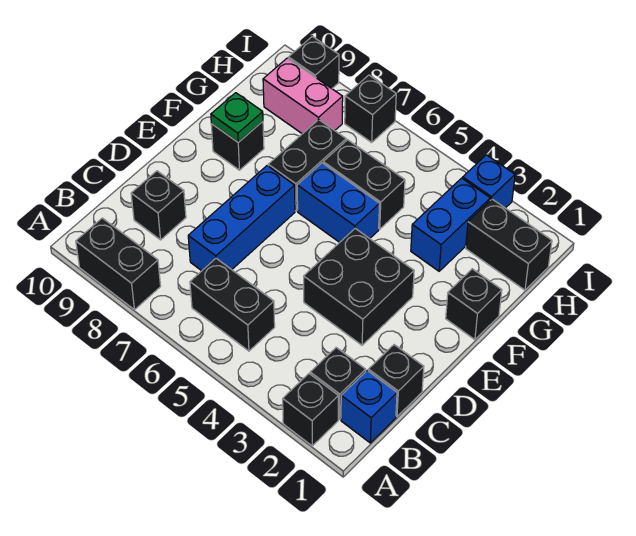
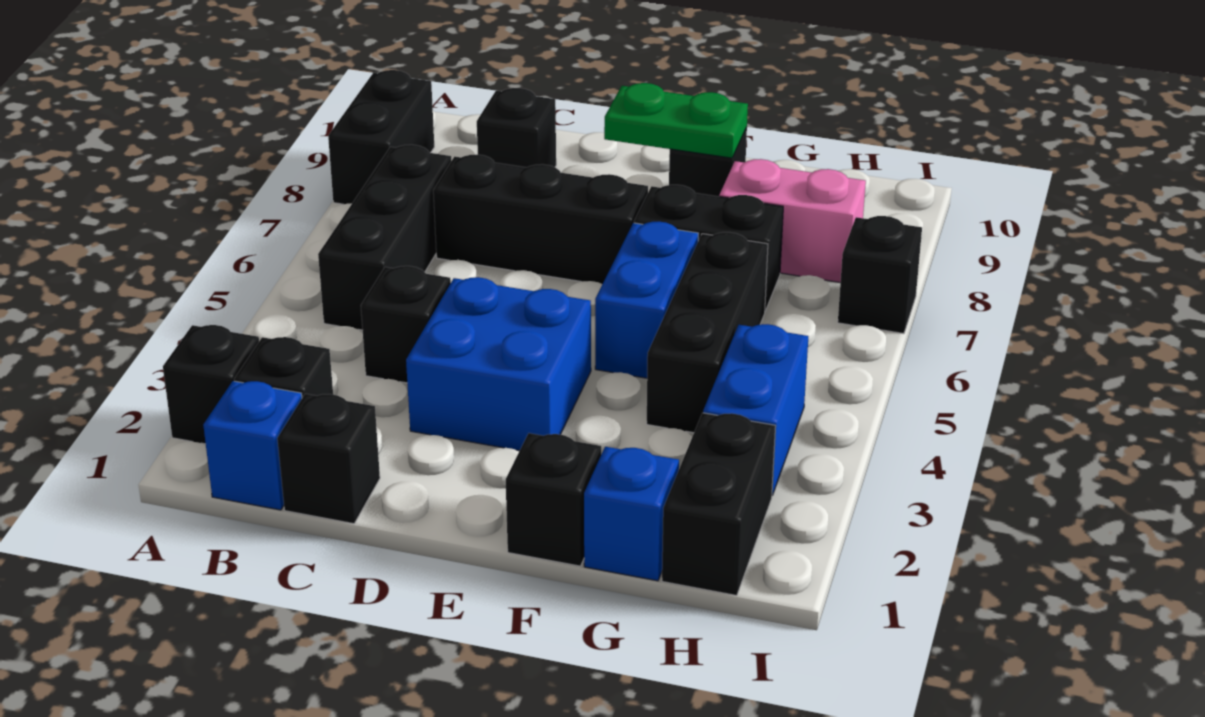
black brick B5:B6 level 1 -> black brick B5:B7 level 1
blue brick C7:E7 level 1 -> black brick C7:E7 level 1
black brick D3:E4 level 1 -> blue brick D3:E4 level 1
green plate F9 level 2 -> green plate E9:F9 level 2
blue brick G3:H3 level 1 -> blue brick H3:H4 level 1
black brick G5:G6 level 1 -> black brick G4:G6 level 1
pink brick H8:H9 level 1 -> pink brick G8:H8 level 1
blue brick I3 level 1 -> blue brick G1 level 1
black brick I9 level 1 -> black brick C4 level 1

